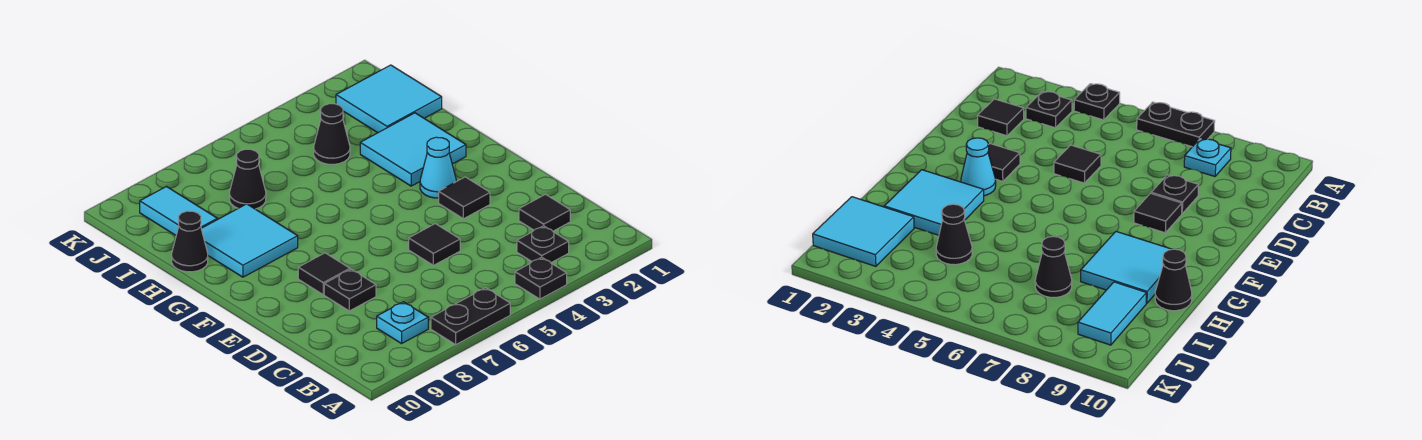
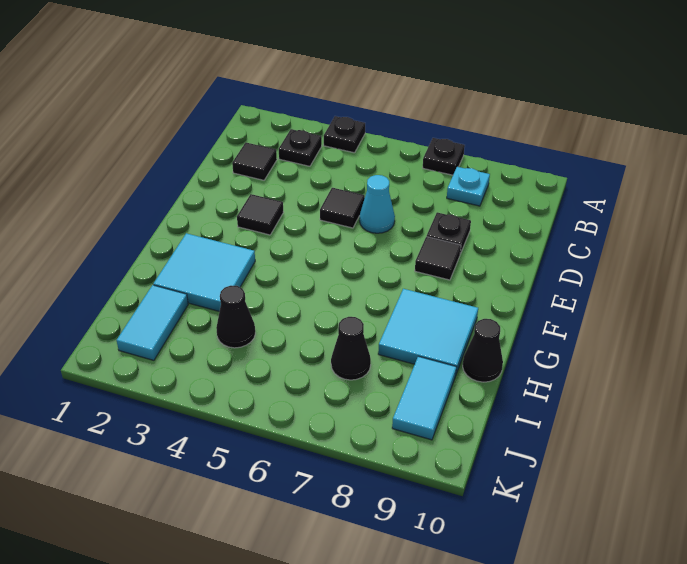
black plate A6:A7 level 1 -> black plate A7 level 1
cyan cone F3 level 1 -> cyan cone D6 level 1
cyan tile I1:J2 level 1 -> cyan tile I2:J2 level 1

